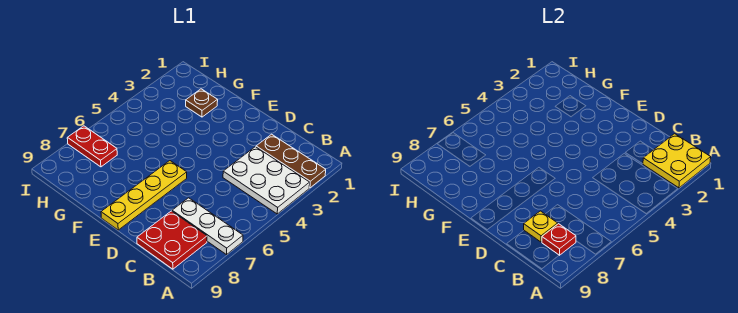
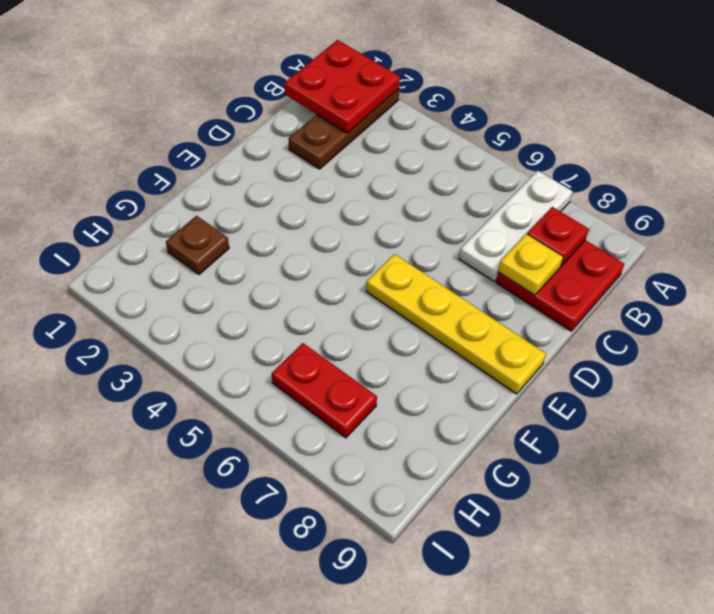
yellow plate A1:B2 level 2 -> red plate A1:B2 level 2
white plate A3:C4 level 1 -> none
red plate H7:I7 level 1 -> red plate H6:H7 level 1

